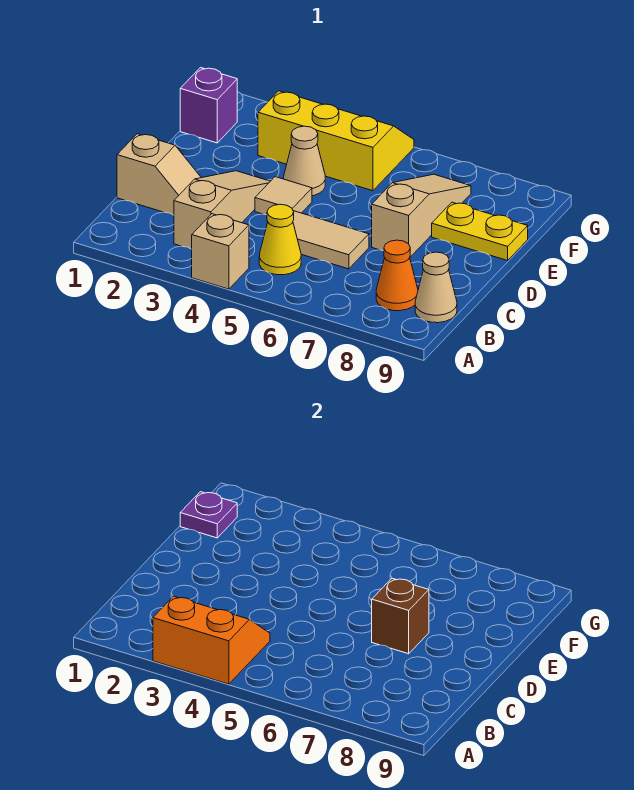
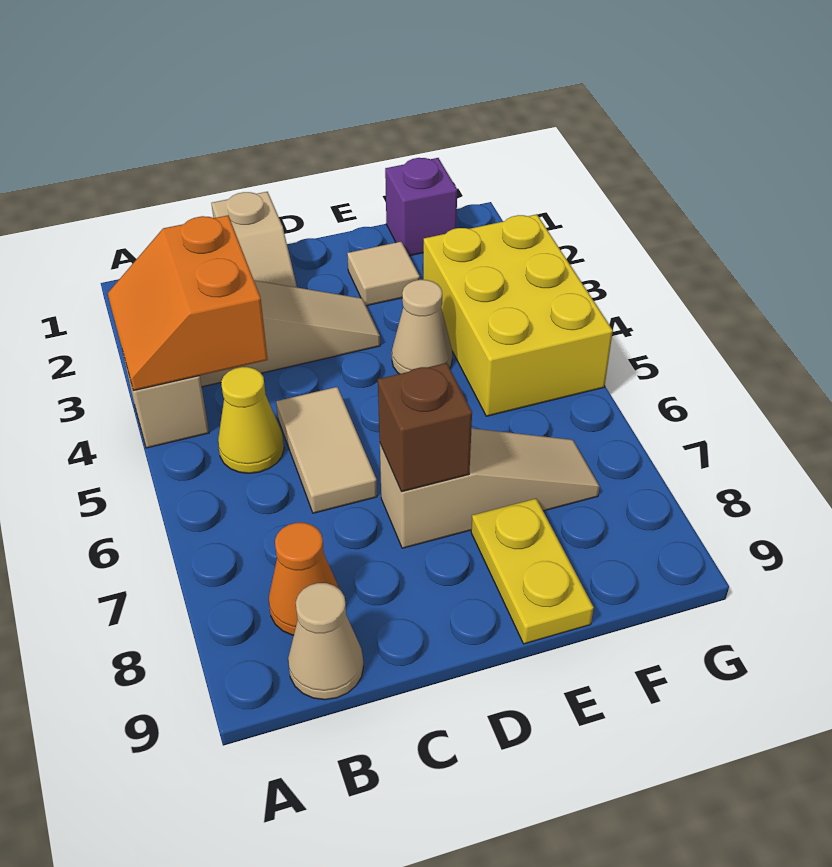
orange slope A3:B4 level 2 top A -> orange slope A3:B4 level 2 top B
tan tile D4 level 1 -> tan tile E2 level 1
purple plate F1 level 2 -> none
yellow slope F3:G5 level 1 top F -> yellow brick F3:G5 level 1

